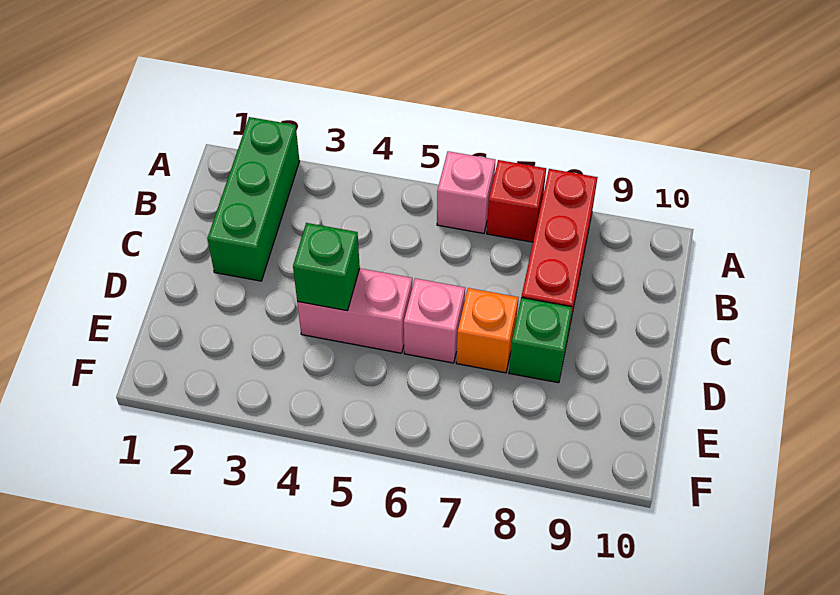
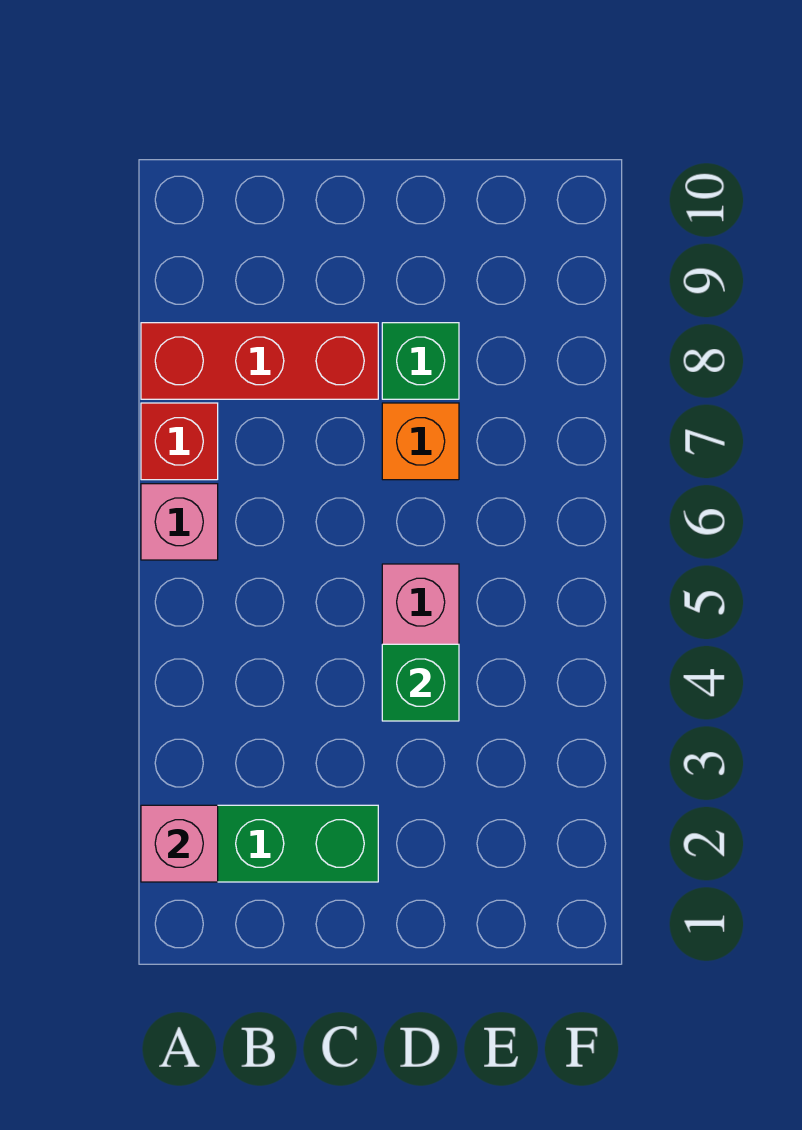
pink brick D6 level 1 -> pink brick A2 level 2

